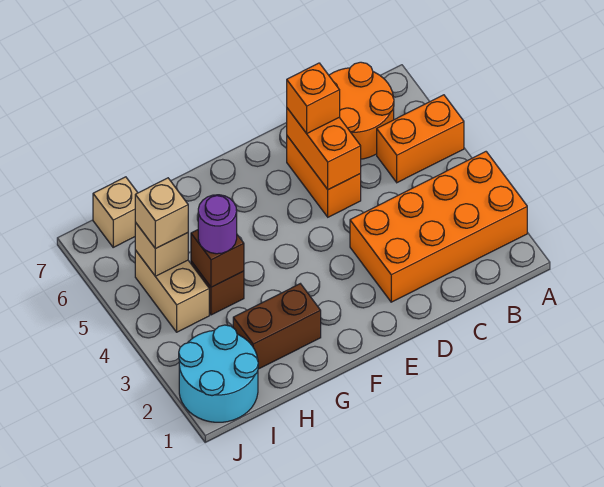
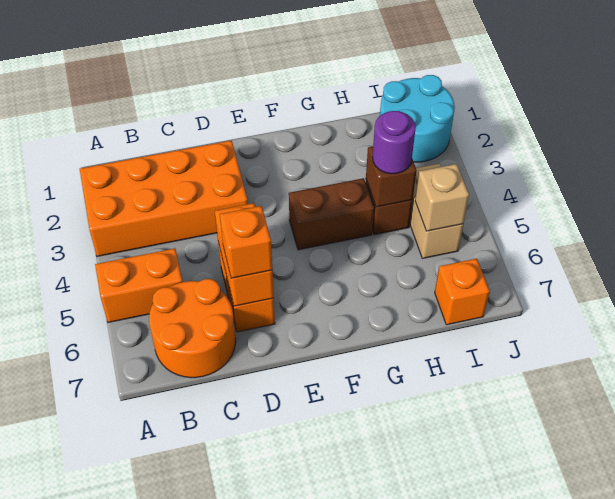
brown brick G2:H2 level 1 -> brown brick F4:G4 level 1
tan brick I5 level 3 -> none
tan brick I7 level 1 -> orange brick I7 level 1

